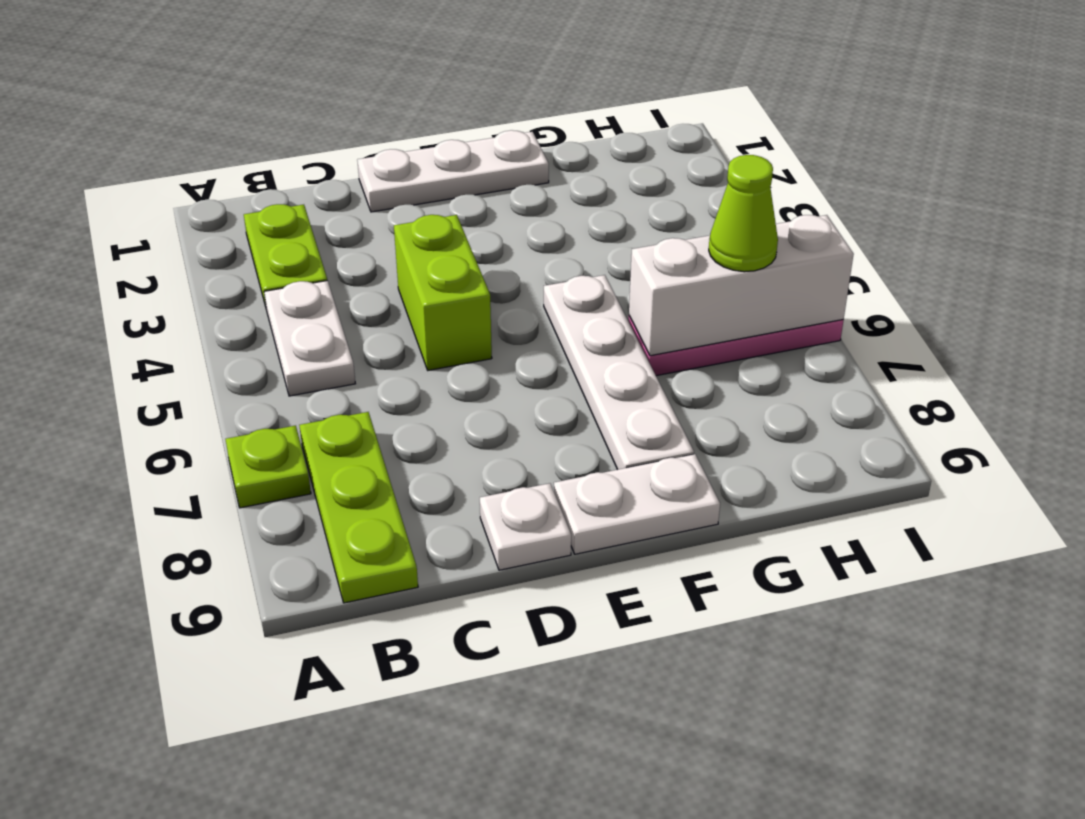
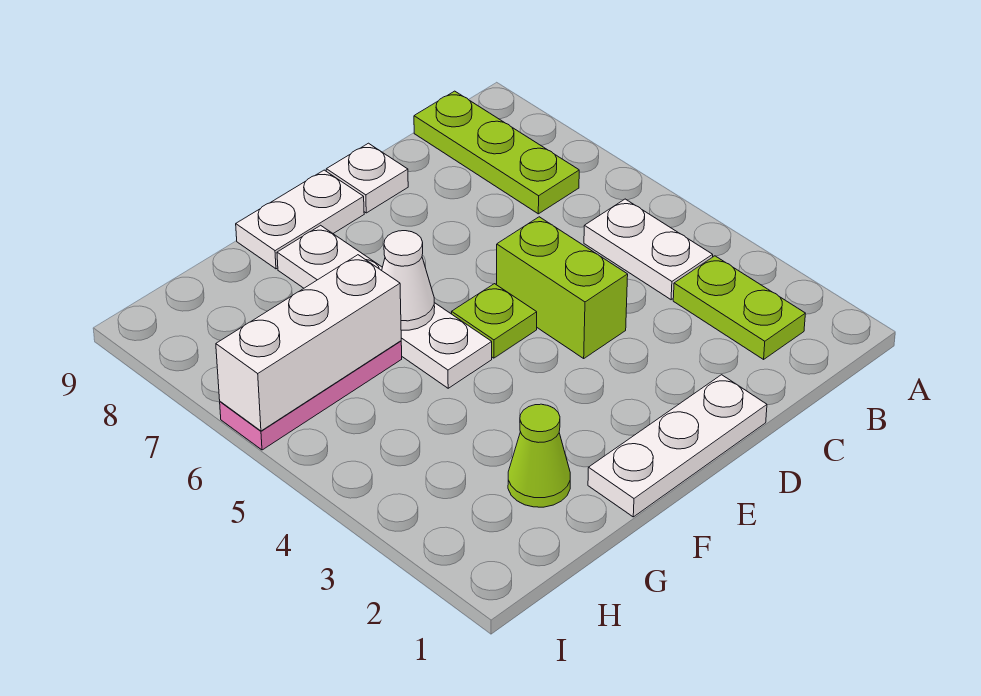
lime plate A7 level 1 -> lime plate E5 level 1
none -> white cone F6 level 2
lime cone H6 level 3 -> lime cone G2 level 1

